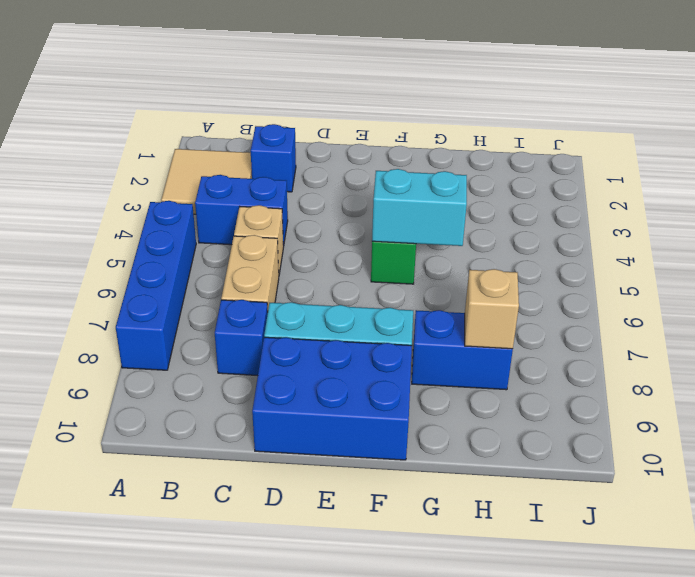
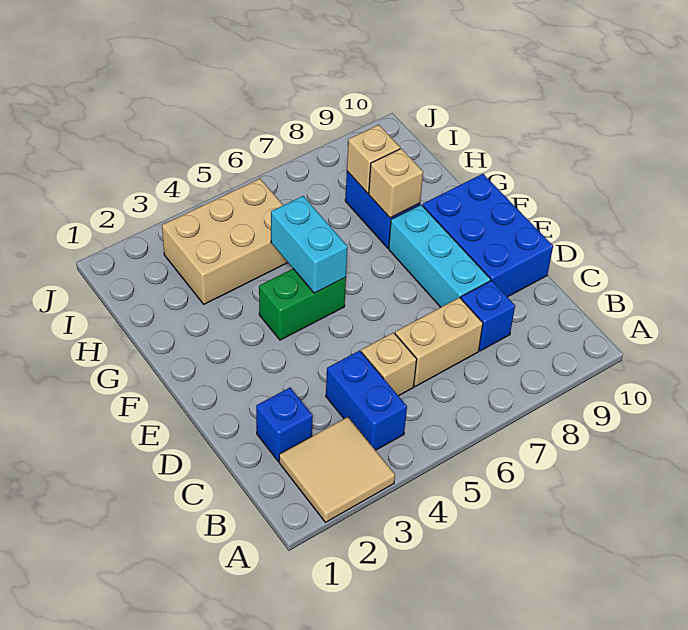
blue brick A5:A8 level 1 -> none
none -> tan brick G8 level 2
none -> tan brick H3:I5 level 1

